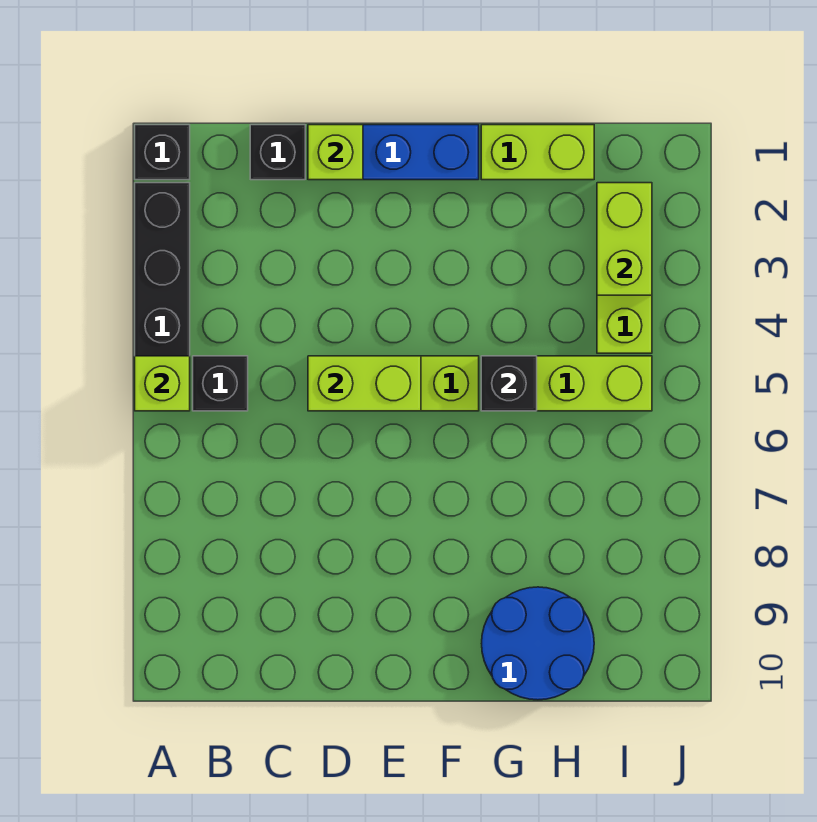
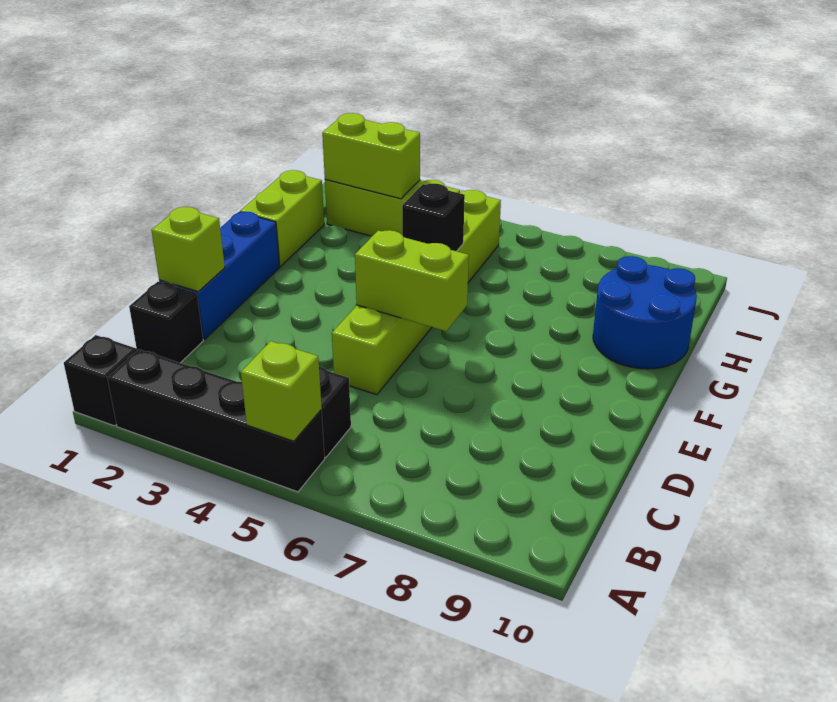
lime brick D5:E5 level 2 -> lime brick E5:E6 level 2

